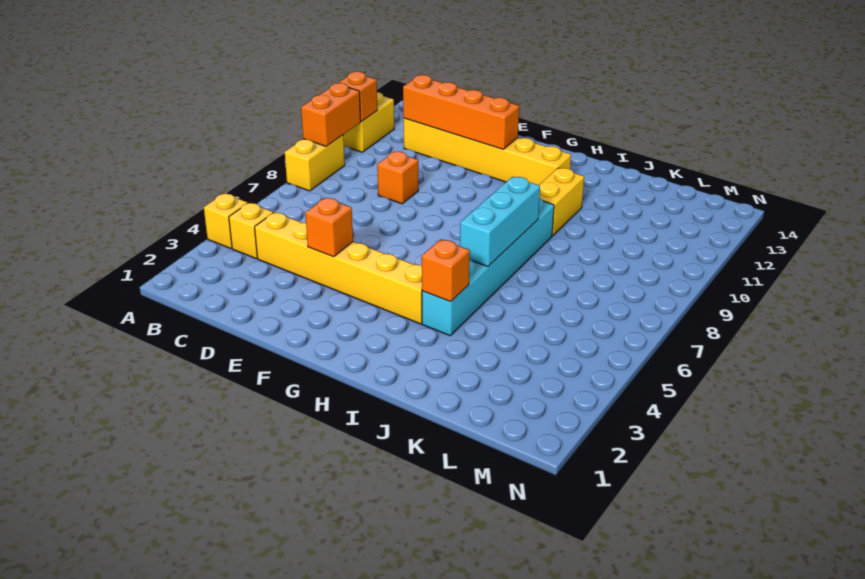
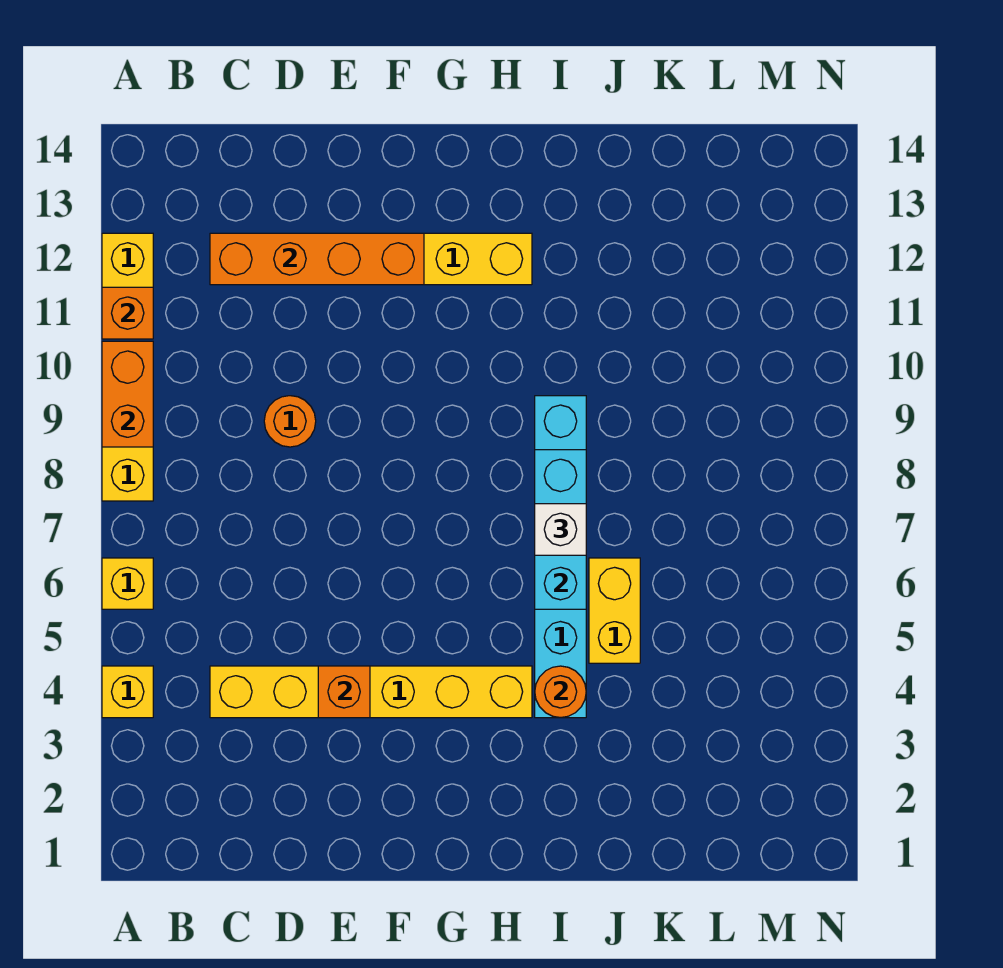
yellow brick B4 level 1 -> yellow brick A6 level 1
orange brick D9 level 1 -> orange round brick D9 level 1
orange brick I4 level 2 -> orange round brick I4 level 2
none -> white brick I7 level 3
yellow brick I10:I11 level 1 -> yellow brick J5:J6 level 1

